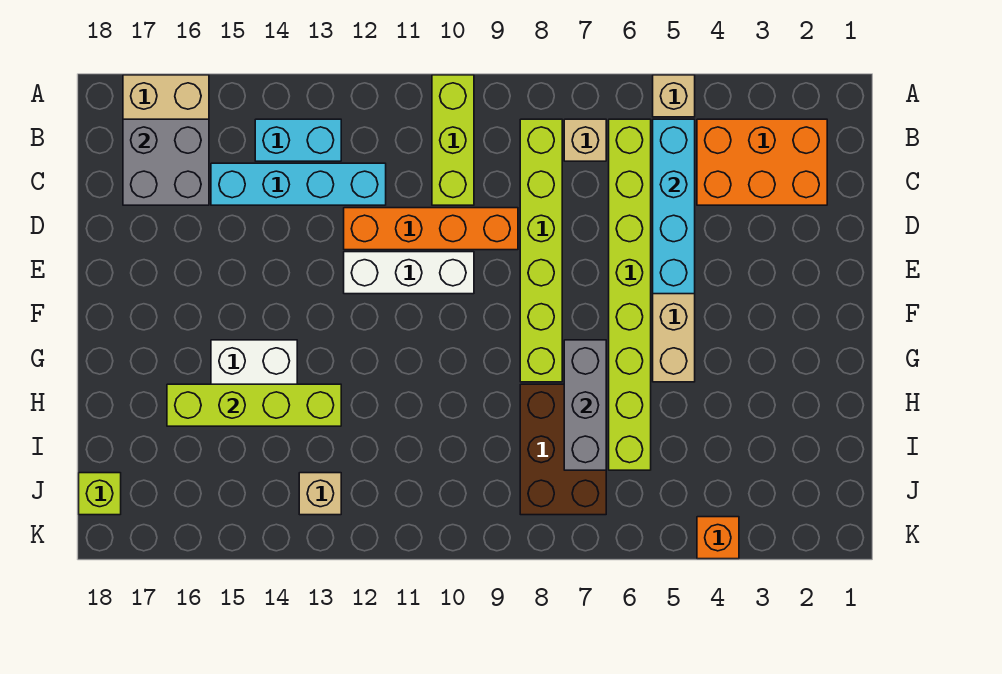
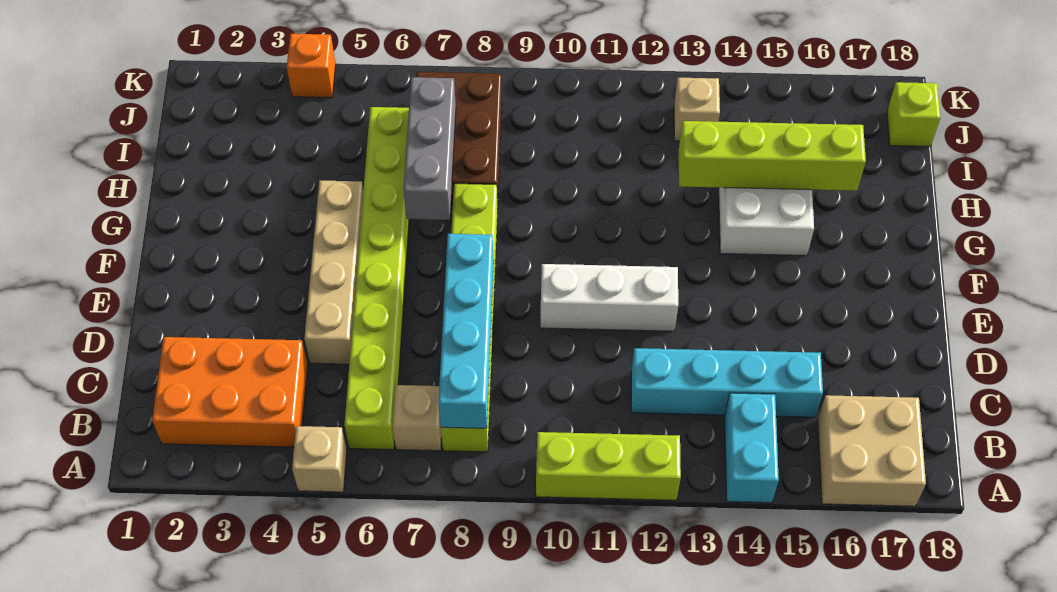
lime brick A10:C10 level 1 -> lime brick A10:A12 level 1
cyan brick B5:E5 level 2 -> cyan brick B8:E8 level 2
cyan brick B13:B14 level 1 -> cyan brick A14:B14 level 1
grey brick B16:C17 level 2 -> none
orange brick D9:D12 level 1 -> none

